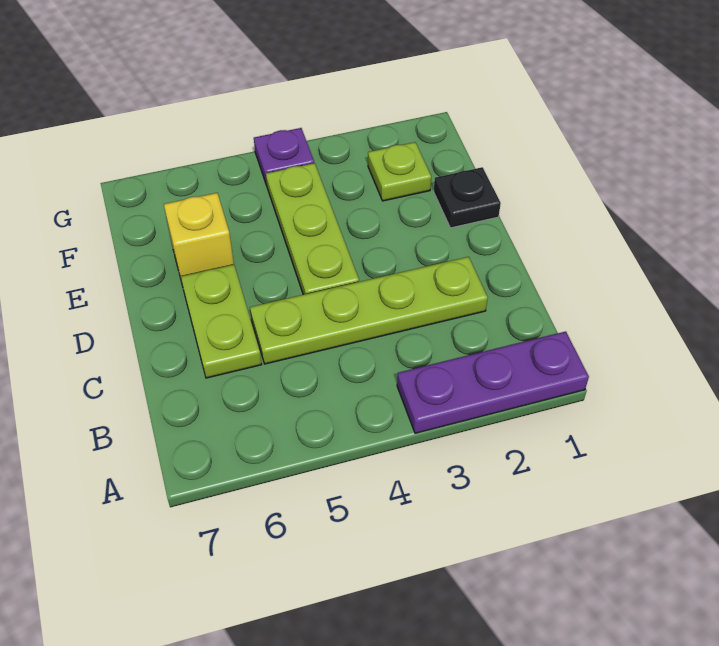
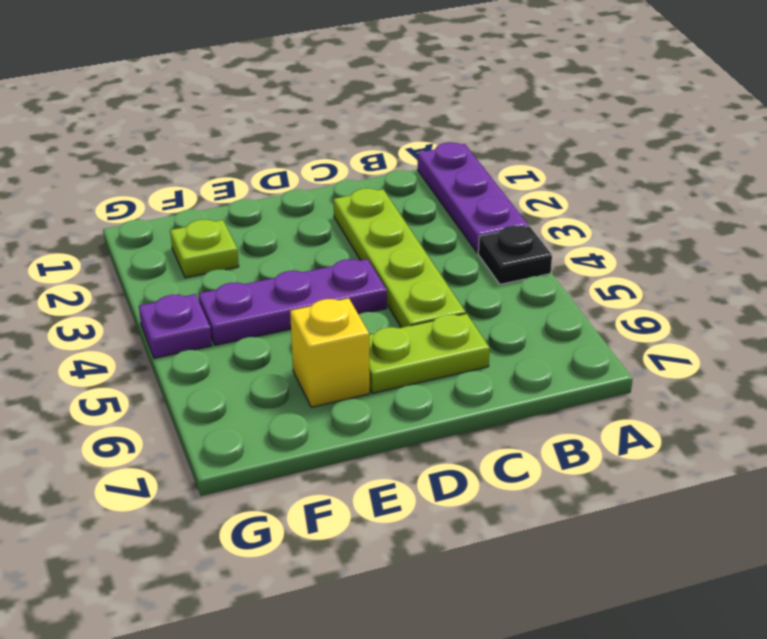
lime plate D4:F4 level 1 -> purple plate D4:F4 level 1
black plate E1 level 1 -> black plate A4 level 1

